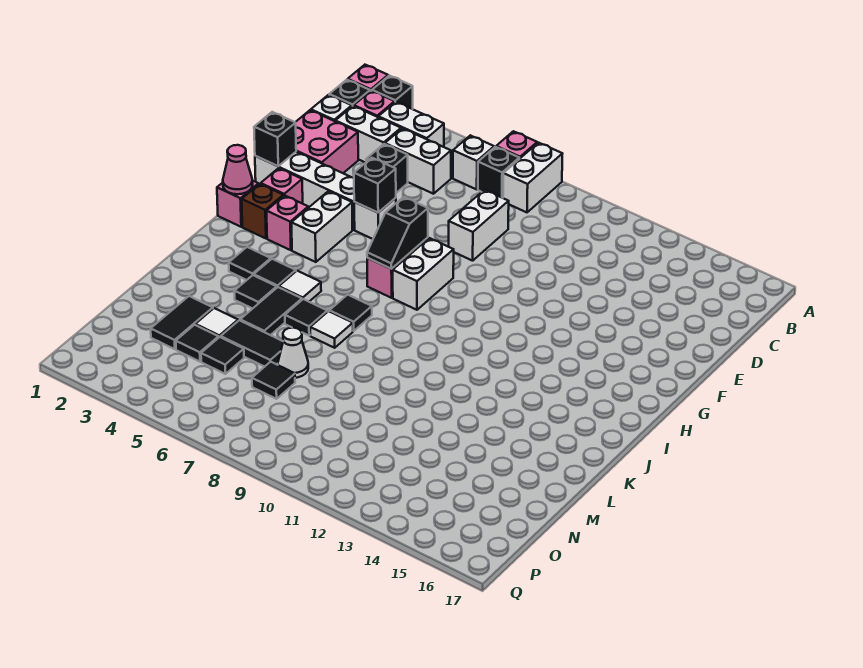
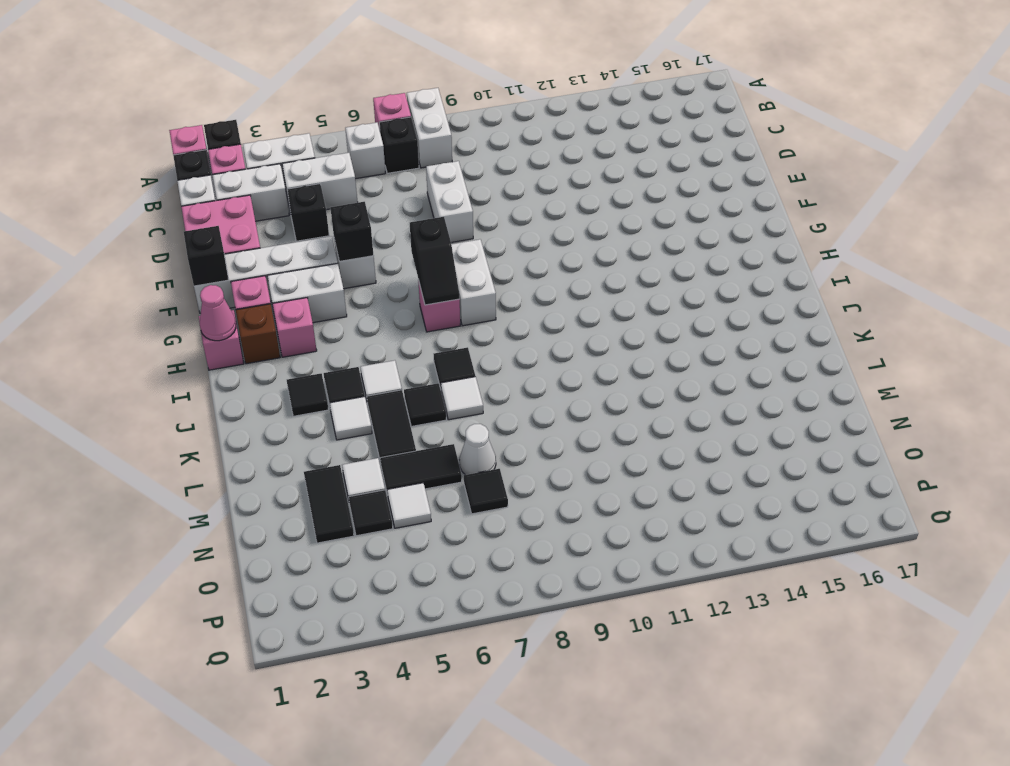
white brick G4:H4 level 1 -> white brick G3:G4 level 1
black tile K4 level 1 -> white tile K4 level 1
black tile N5 level 1 -> white tile N5 level 1

